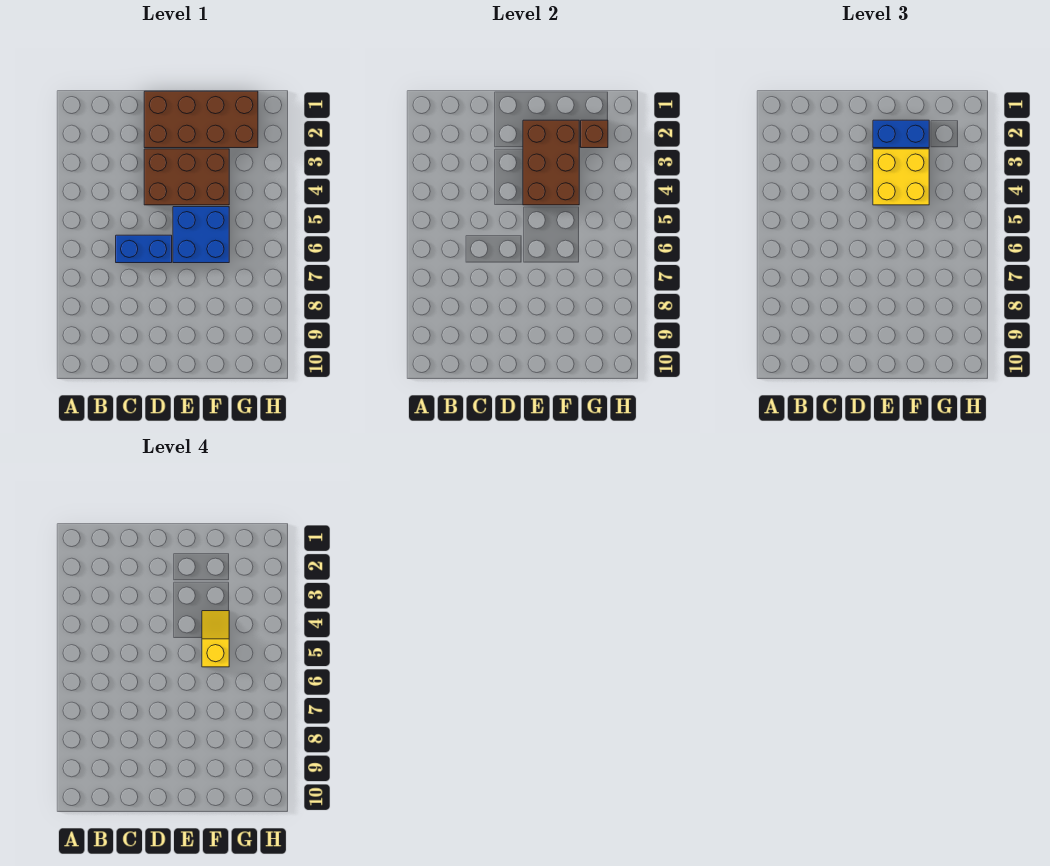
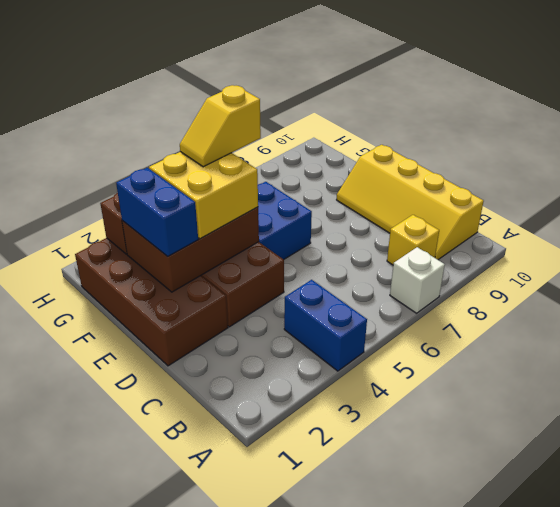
none -> white brick A7 level 1
none -> yellow brick B8 level 1
none -> yellow slope B9:E10 level 1 top 10
blue brick C6:D6 level 1 -> blue brick A4:B4 level 1

